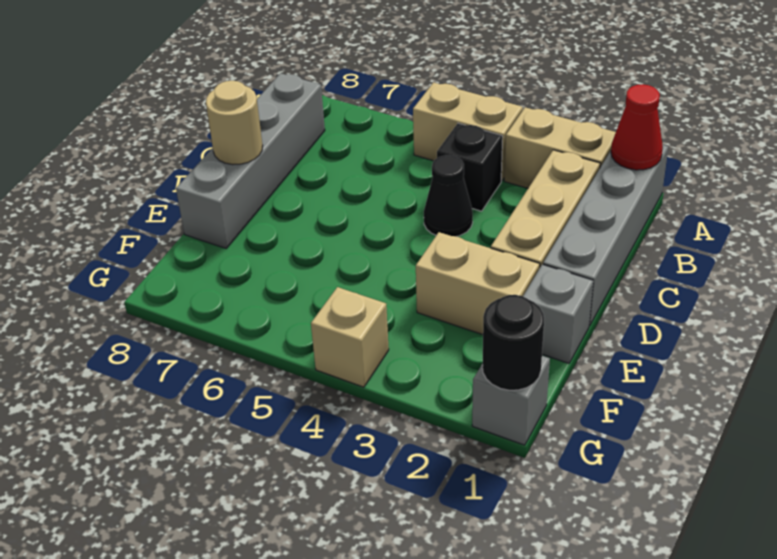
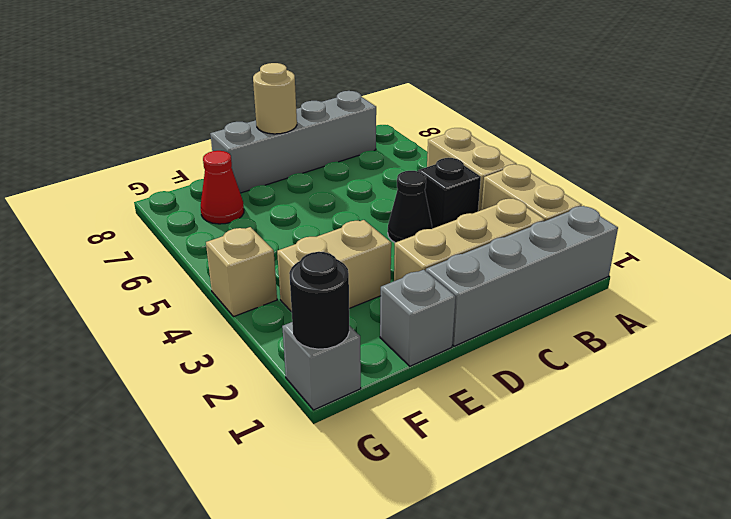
red cone A1 level 2 -> red cone F7 level 1
tan brick E2:E3 level 1 -> tan brick E3:F3 level 1

